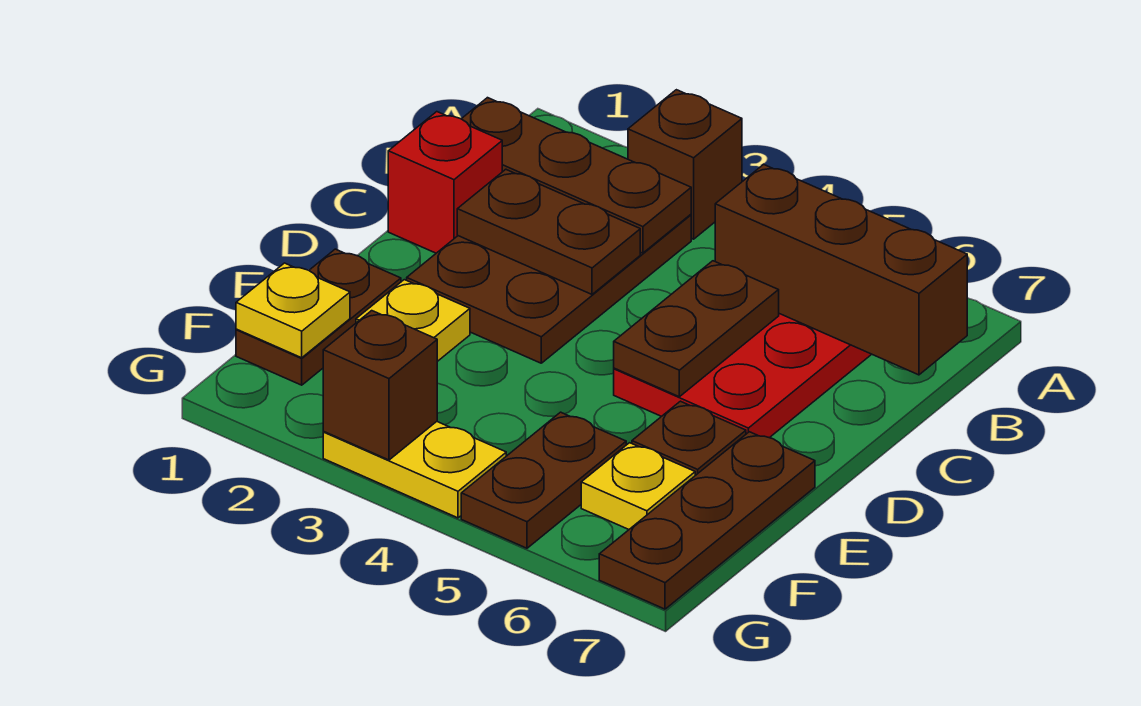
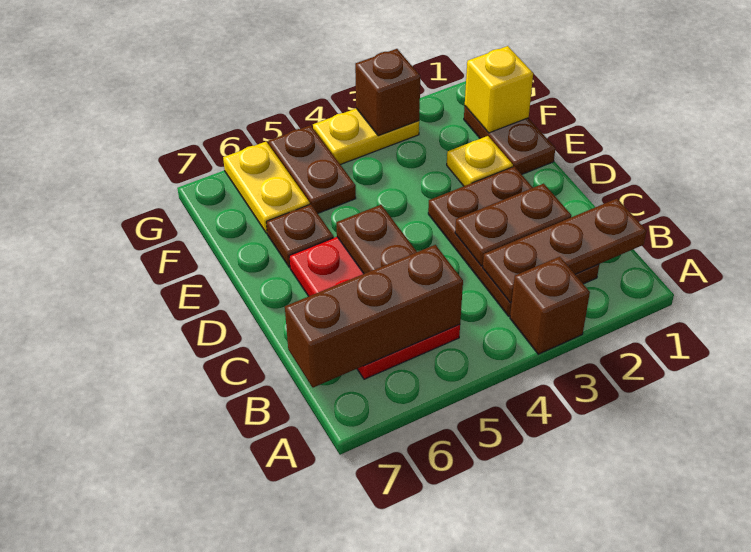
red brick C1 level 1 -> none
brown plate E7:G7 level 1 -> none
yellow plate F1 level 2 -> yellow brick F1 level 2
yellow plate F6 level 1 -> yellow plate F6:G6 level 1

